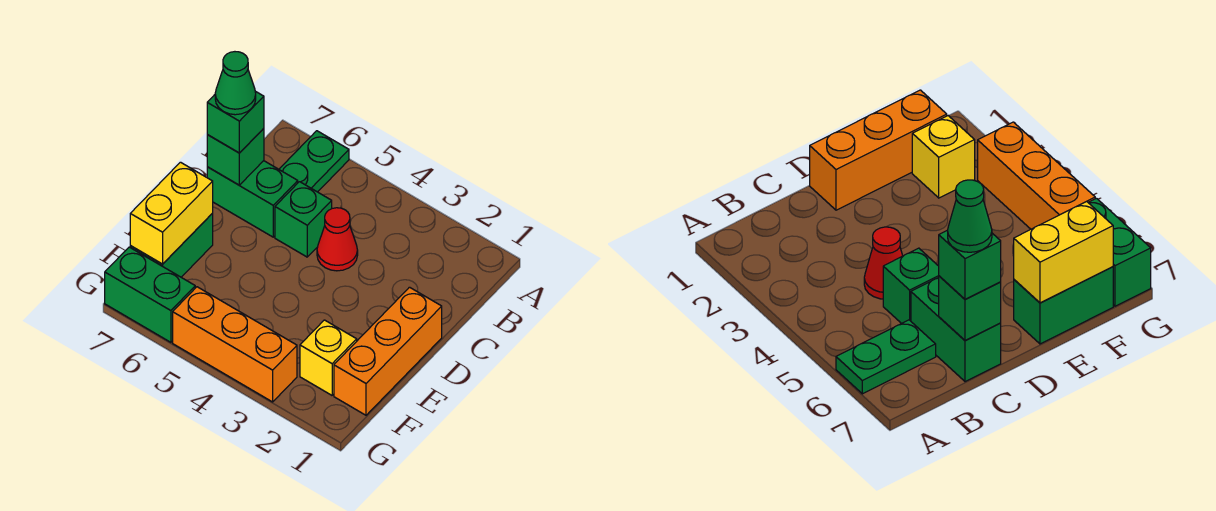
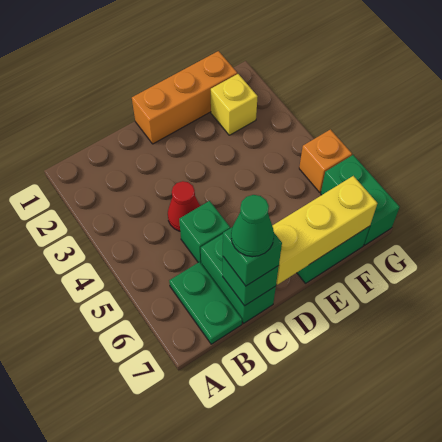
green plate A6:B6 level 1 -> green plate B6:B7 level 1
yellow brick E7:F7 level 2 -> yellow brick D7:F7 level 2
orange brick G3:G5 level 1 -> orange brick G5 level 1

